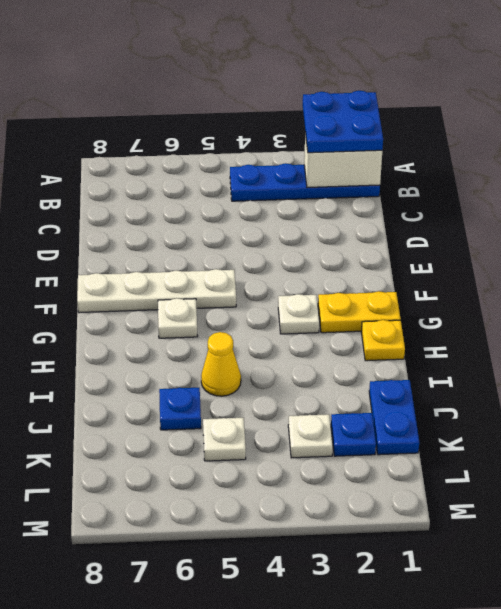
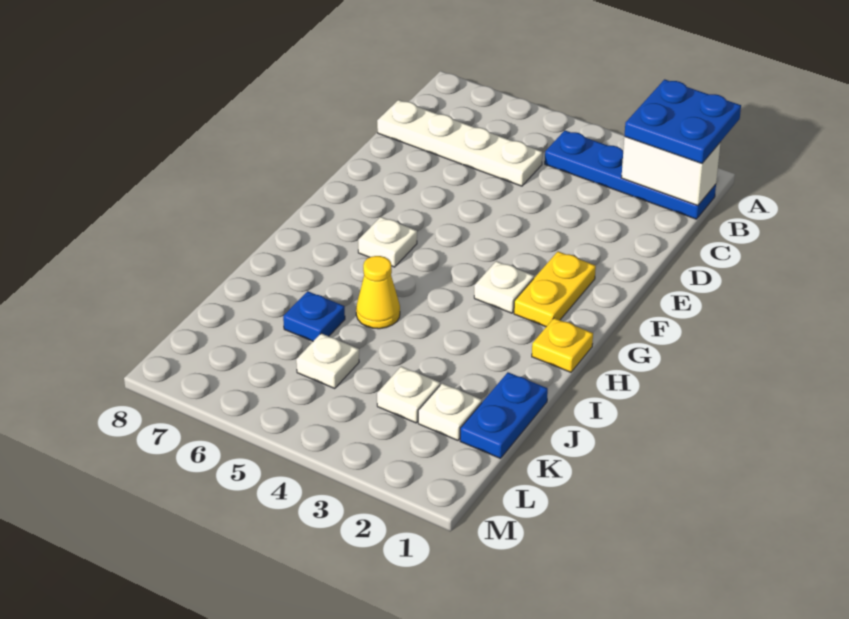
white plate F5:F8 level 1 -> white plate C5:C8 level 1
yellow plate G1:G2 level 1 -> yellow plate F2:G2 level 1
blue plate K2 level 1 -> white plate K2 level 1

